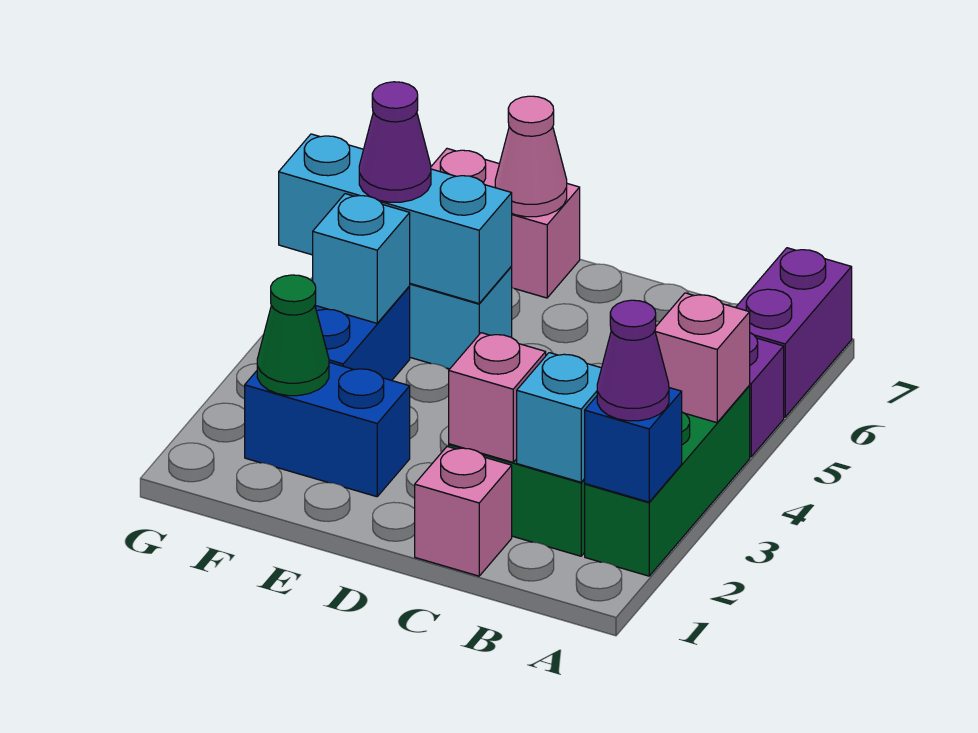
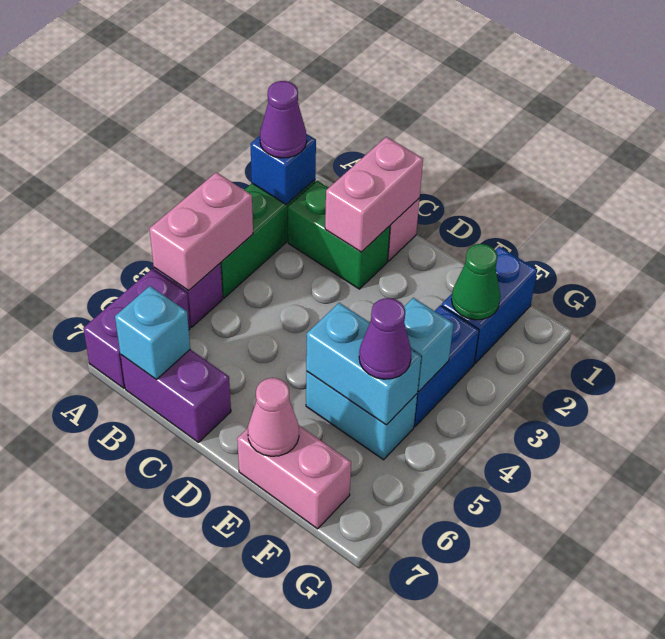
pink brick A4 level 2 -> pink brick A4:A5 level 2
cyan brick B2 level 2 -> cyan brick B7 level 2
none -> purple brick B7:C7 level 1
pink brick C2 level 2 -> pink brick C1:C2 level 2
blue brick E2:F2 level 1 -> blue brick F1:F2 level 1
cyan brick E5:G5 level 2 -> cyan brick E5:F5 level 2

